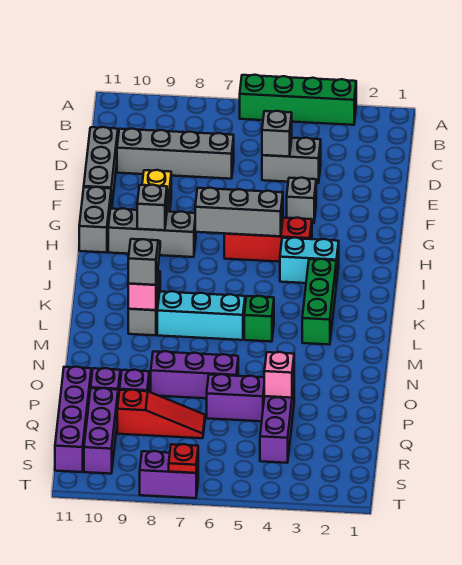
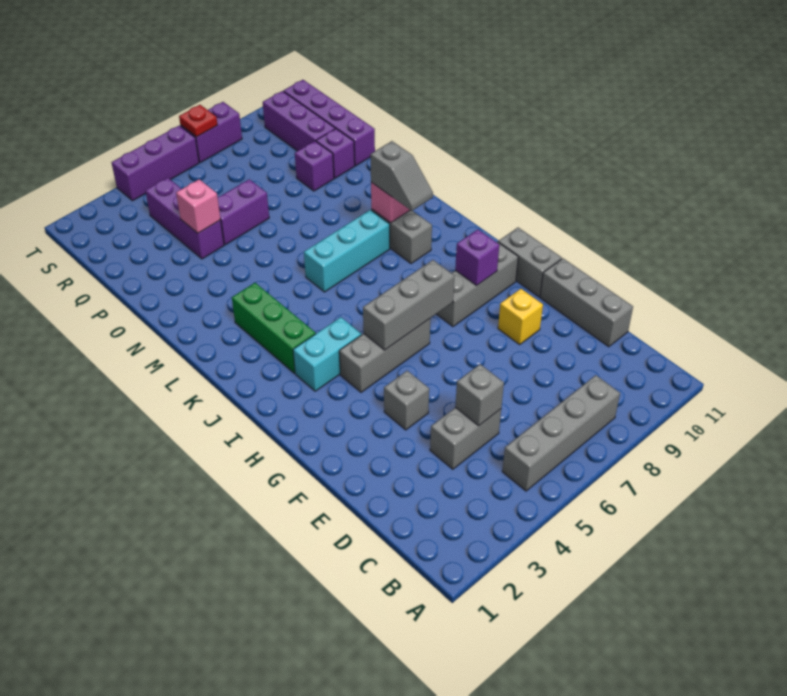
green brick A3:A6 level 1 -> none
grey brick D7:D10 level 1 -> grey brick B5:B8 level 1
red brick H4:H6 level 1 -> grey brick H4:H6 level 1
grey brick H9 level 2 -> purple brick H9 level 2
green brick L5 level 1 -> none
purple brick O6:O8 level 1 -> purple brick T4:T6 level 1
red slope Q7:Q9 level 1 top 9 -> none

